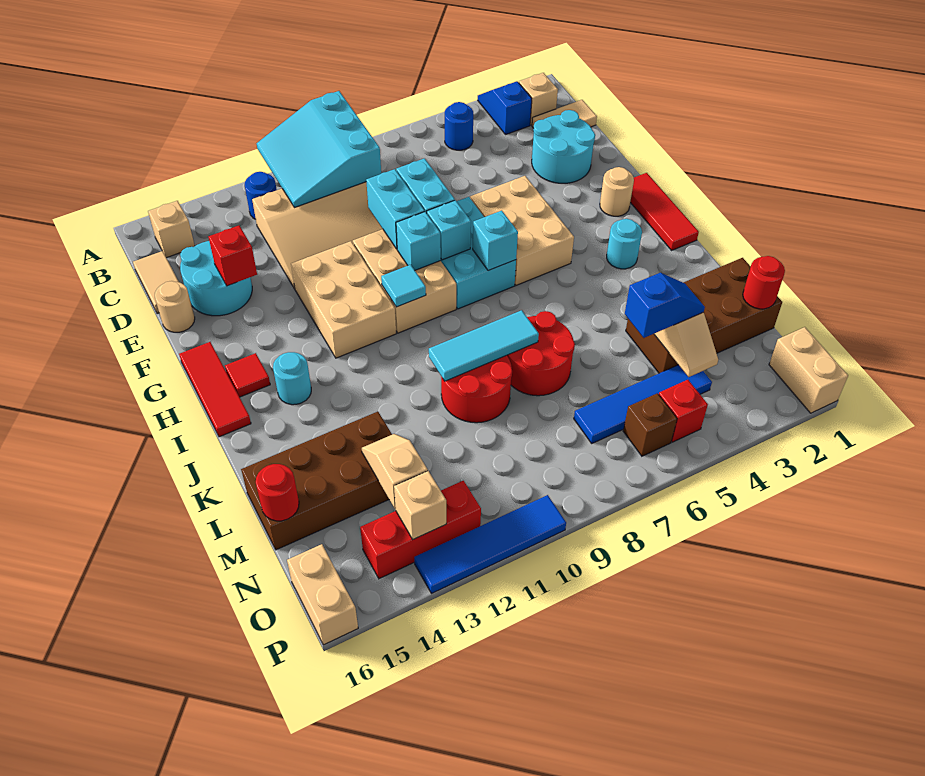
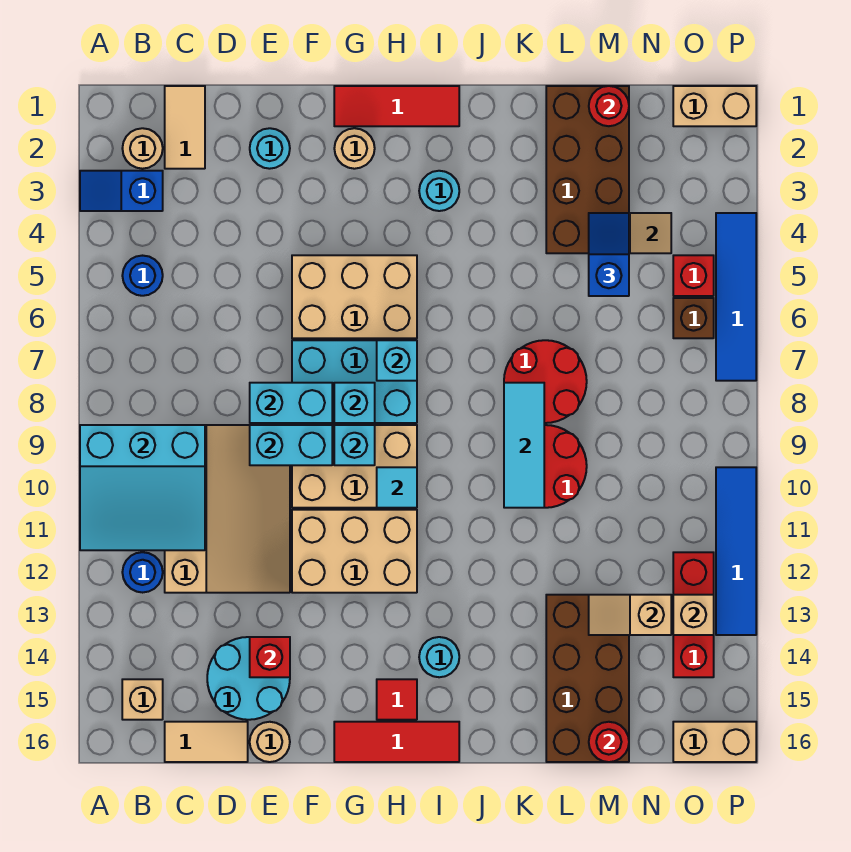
tan brick B2 level 1 -> tan round brick B2 level 1
cyan round brick D2:E3 level 1 -> cyan round brick E2 level 1
blue tile N4:N7 level 1 -> blue tile P4:P7 level 1

